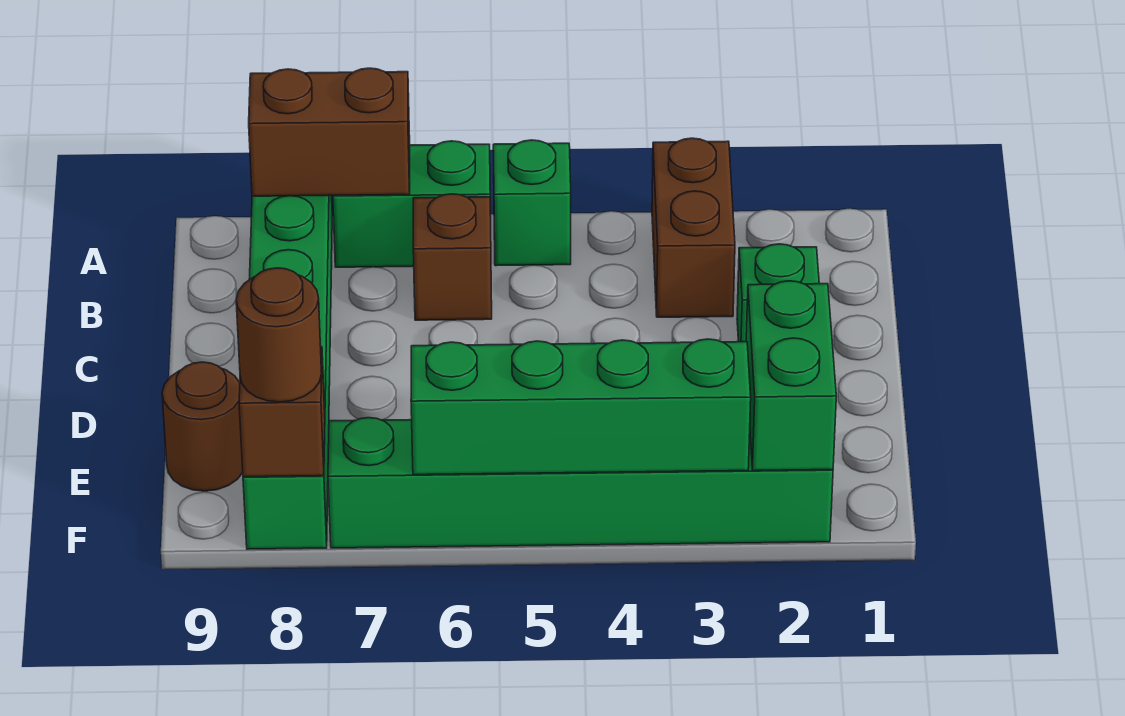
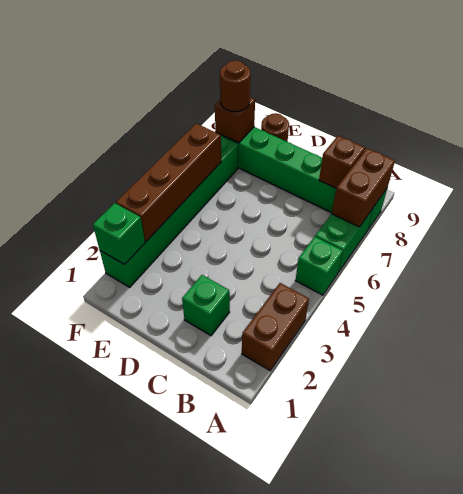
brown brick A3:B3 level 1 -> brown brick A2:A3 level 1
brown brick B6 level 1 -> brown brick B8 level 2
green brick E2:F2 level 2 -> green brick F2 level 2
green brick F3:F6 level 2 -> brown brick F3:F6 level 2

